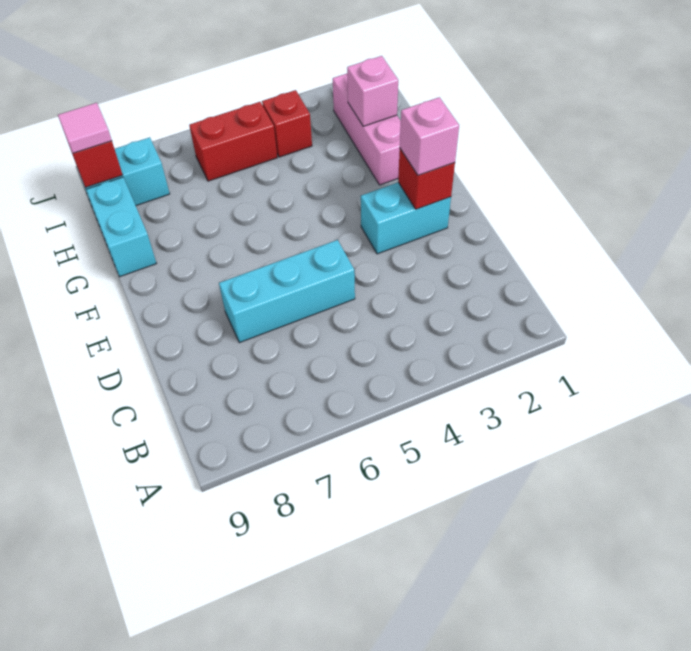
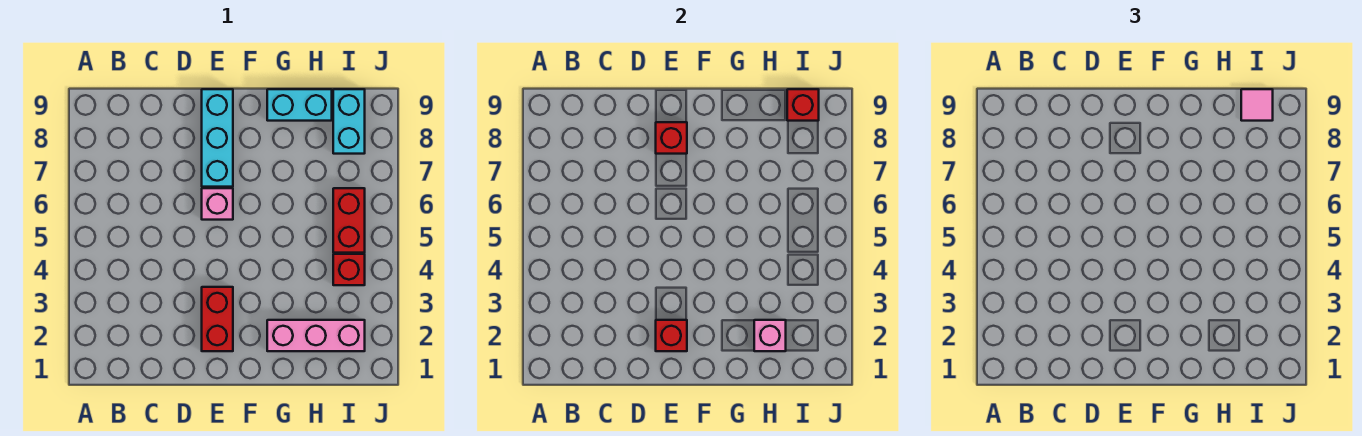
cyan brick D5:D7 level 1 -> cyan brick E7:E9 level 1
cyan brick E2:E3 level 1 -> red brick E2:E3 level 1
pink brick E2 level 3 -> pink brick E6 level 1
none -> red brick E8 level 2

